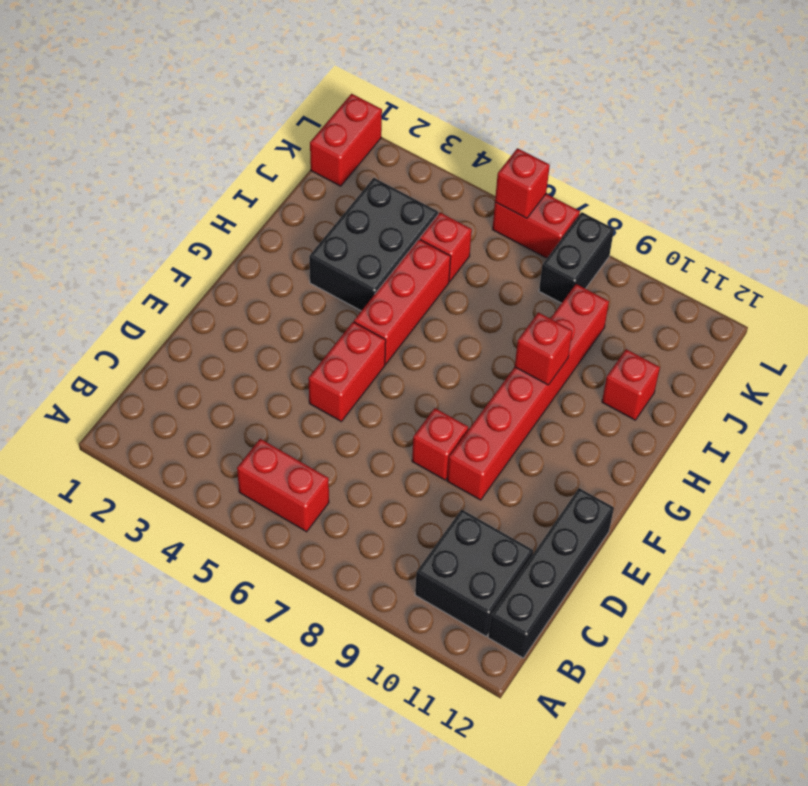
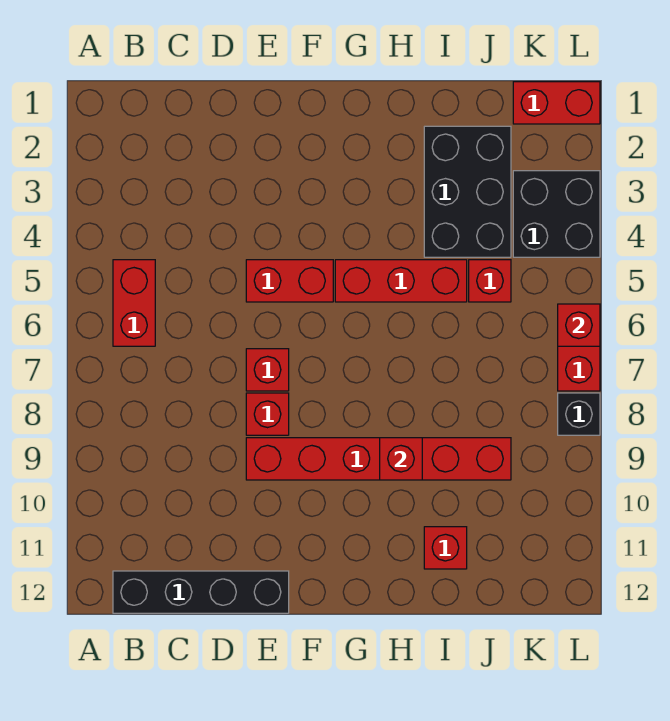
black brick B10:C11 level 1 -> black brick K3:L4 level 1
none -> red brick E7 level 1
black brick H3:J4 level 1 -> black brick I2:J4 level 1
black brick K8:L8 level 1 -> black brick L8 level 1

